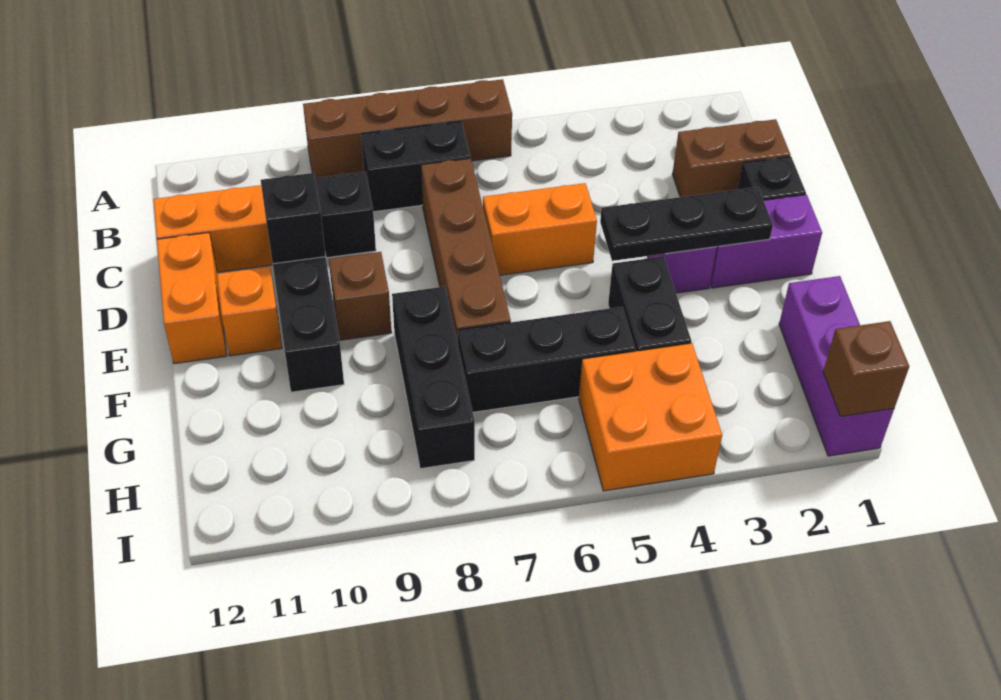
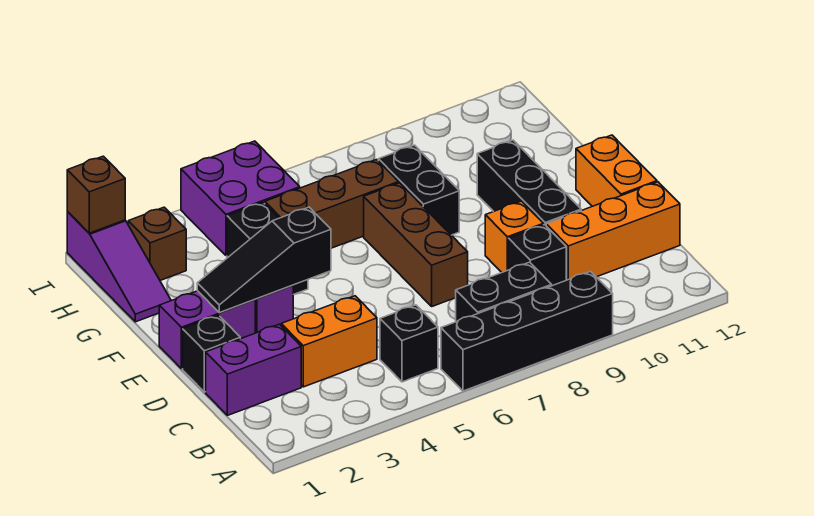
brown brick A6:A9 level 1 -> black brick A6:A9 level 1
brown brick C1:C2 level 1 -> purple brick C1:C2 level 1
brown brick C7:F7 level 1 -> brown brick D7:F7 level 1
orange brick D5:D6 level 1 -> orange brick C3:C4 level 1
black brick D10 level 2 -> black brick B5 level 1
black plate E2:E4 level 2 -> black slope E2:E4 level 2 top 4
brown brick E9 level 1 -> brown brick H2 level 1
orange brick E11 level 1 -> orange brick D9 level 1
black brick F8:H8 level 1 -> black brick F8:G8 level 1
purple brick G1:I1 level 1 -> purple slope G1:I1 level 1 top I
black brick G5:G7 level 1 -> brown brick G5:G7 level 1
orange brick H4:I5 level 1 -> purple brick H4:I5 level 1

